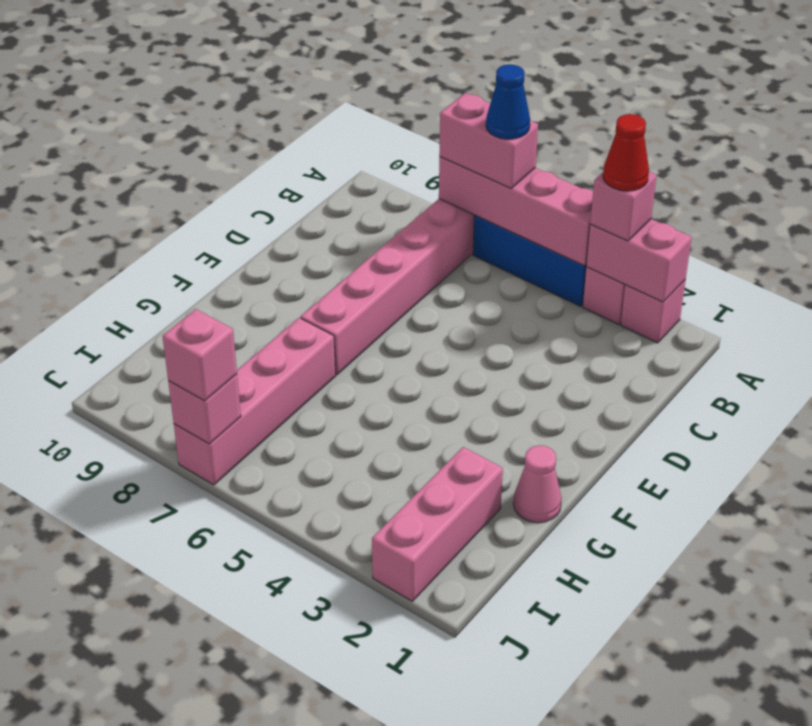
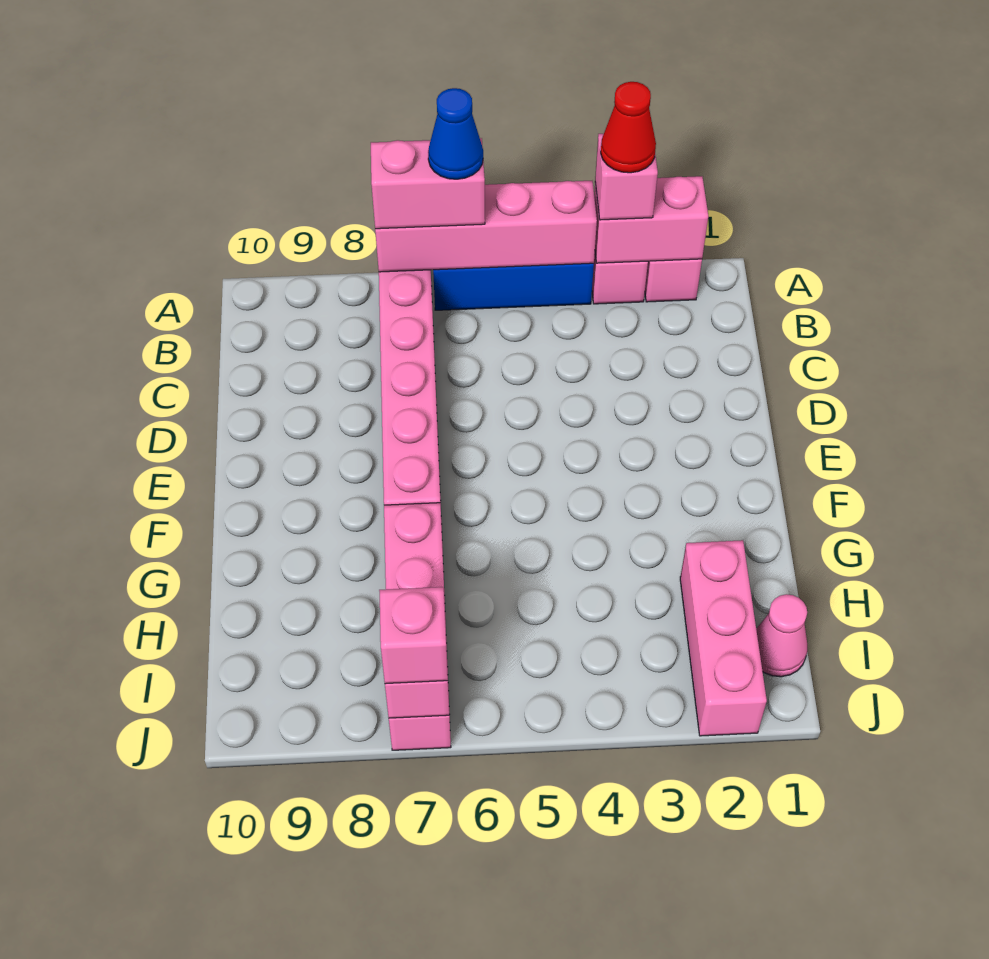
pink cone G1 level 1 -> pink cone I1 level 1

